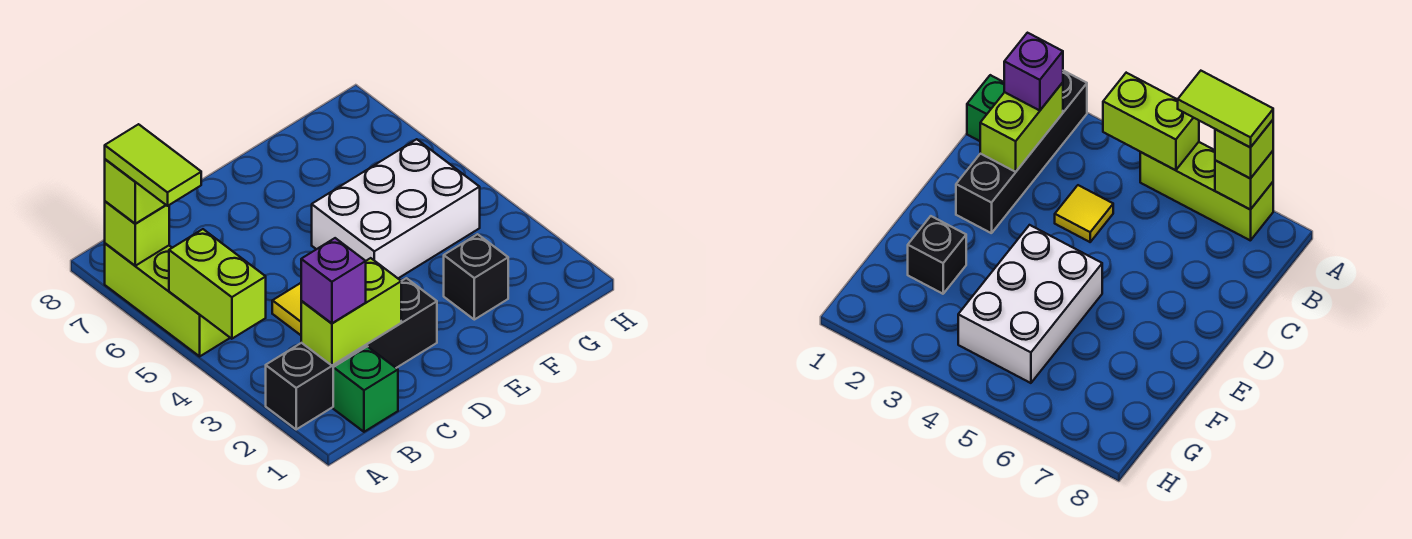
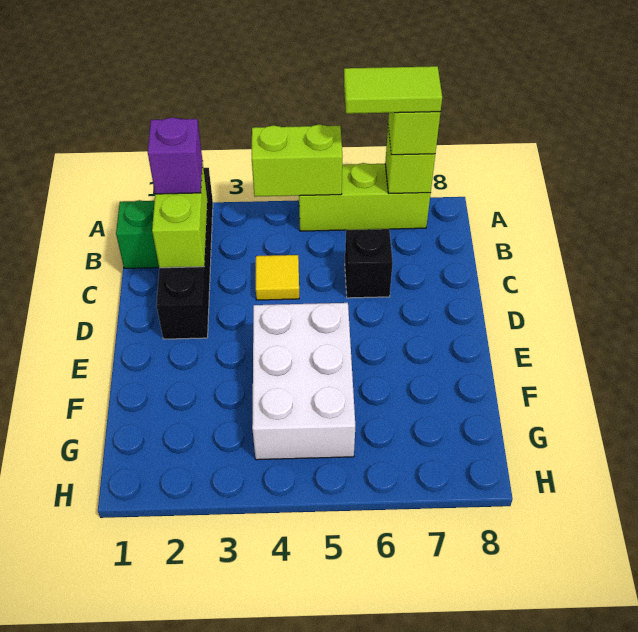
black brick F2 level 1 -> black brick C6 level 1

